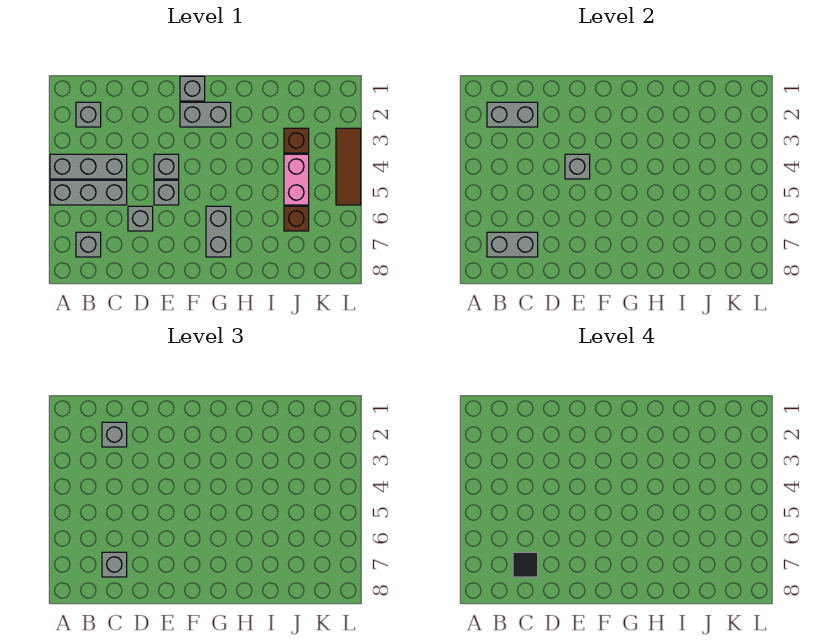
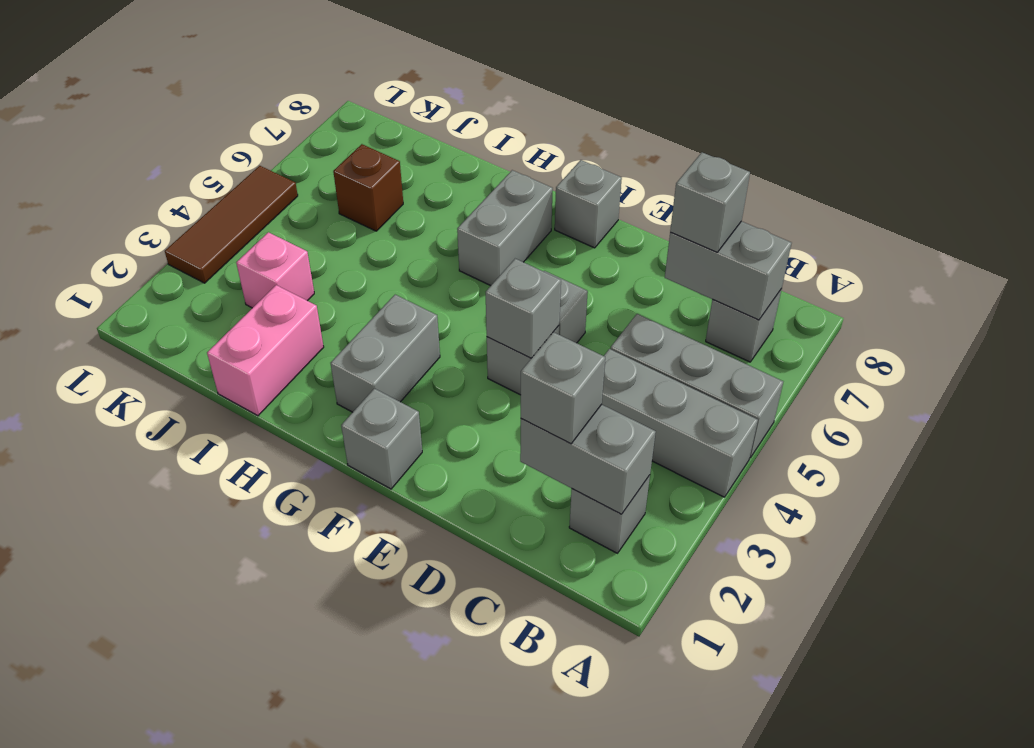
black tile C7 level 4 -> none
grey brick D6 level 1 -> grey brick F8 level 1
grey brick F2:G2 level 1 -> grey brick G2:G3 level 1
brown brick J3 level 1 -> pink brick J3 level 1
pink brick J4:J5 level 1 -> pink brick I1:I2 level 1

